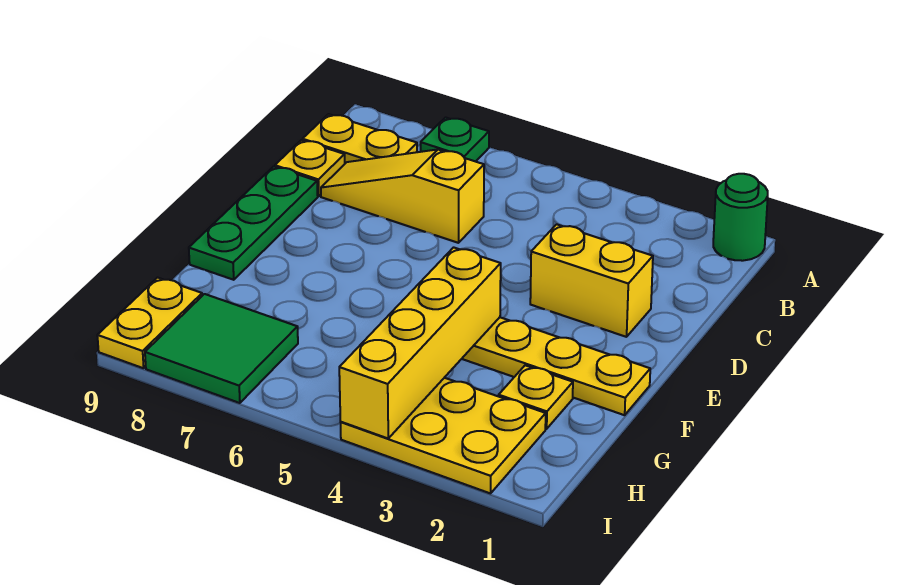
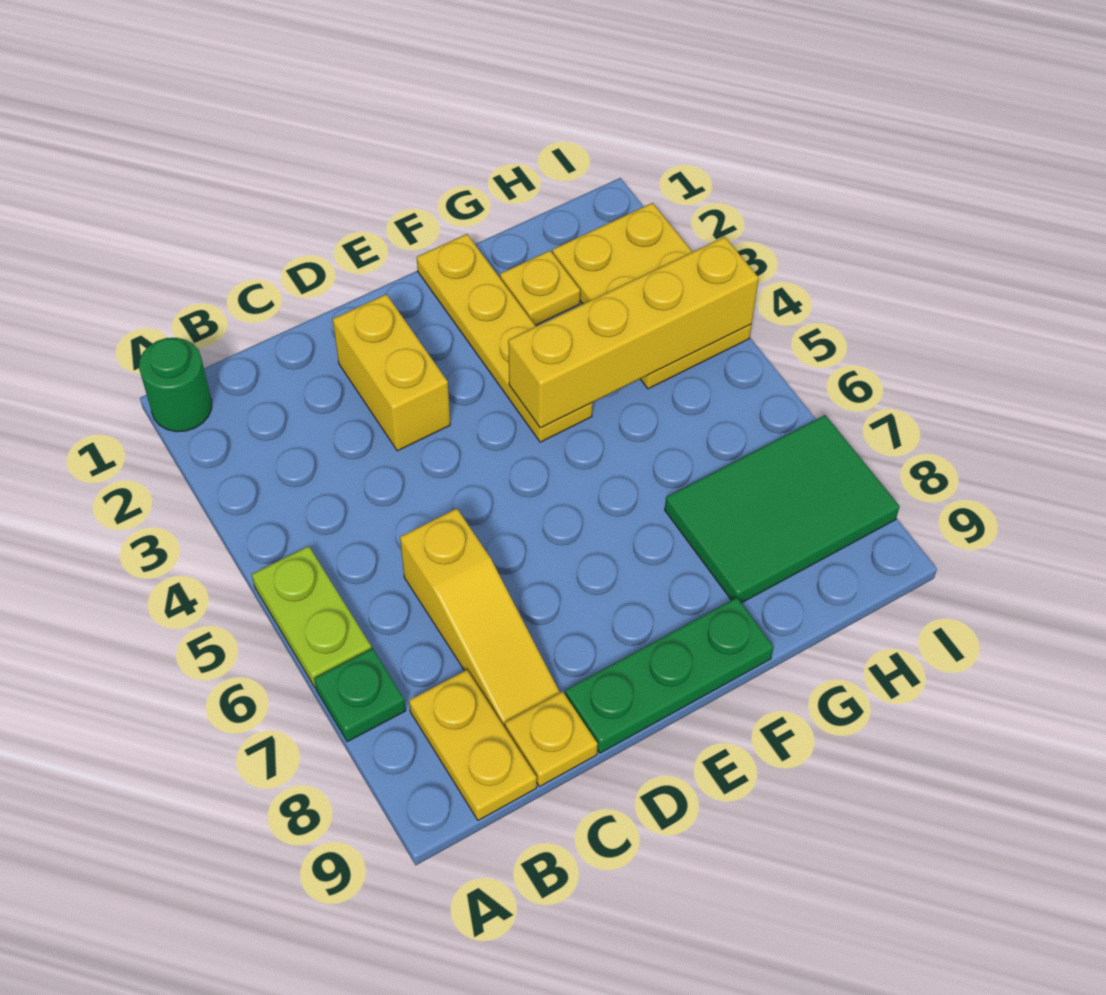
none -> lime plate A5:A6 level 1
green tile H7:I8 level 1 -> green tile G7:I8 level 1
yellow plate H9:I9 level 1 -> none

